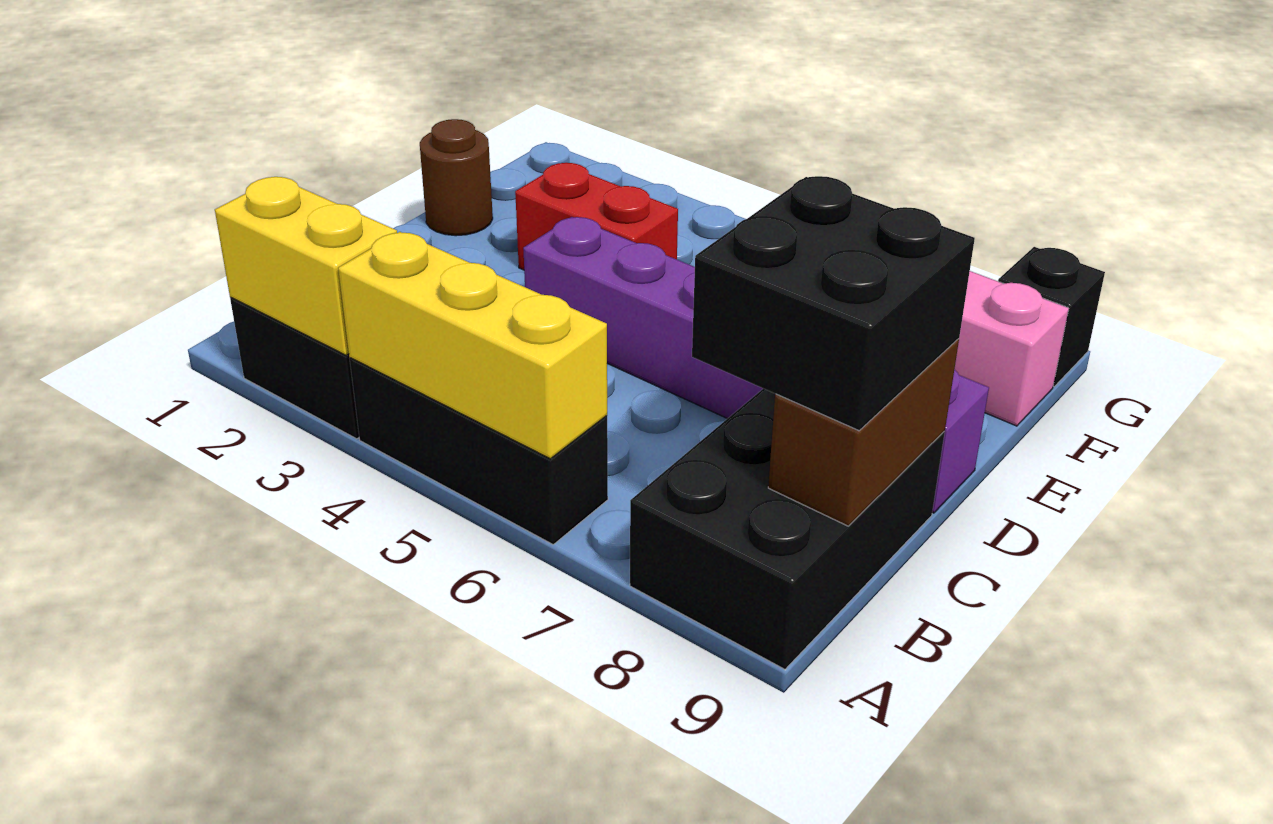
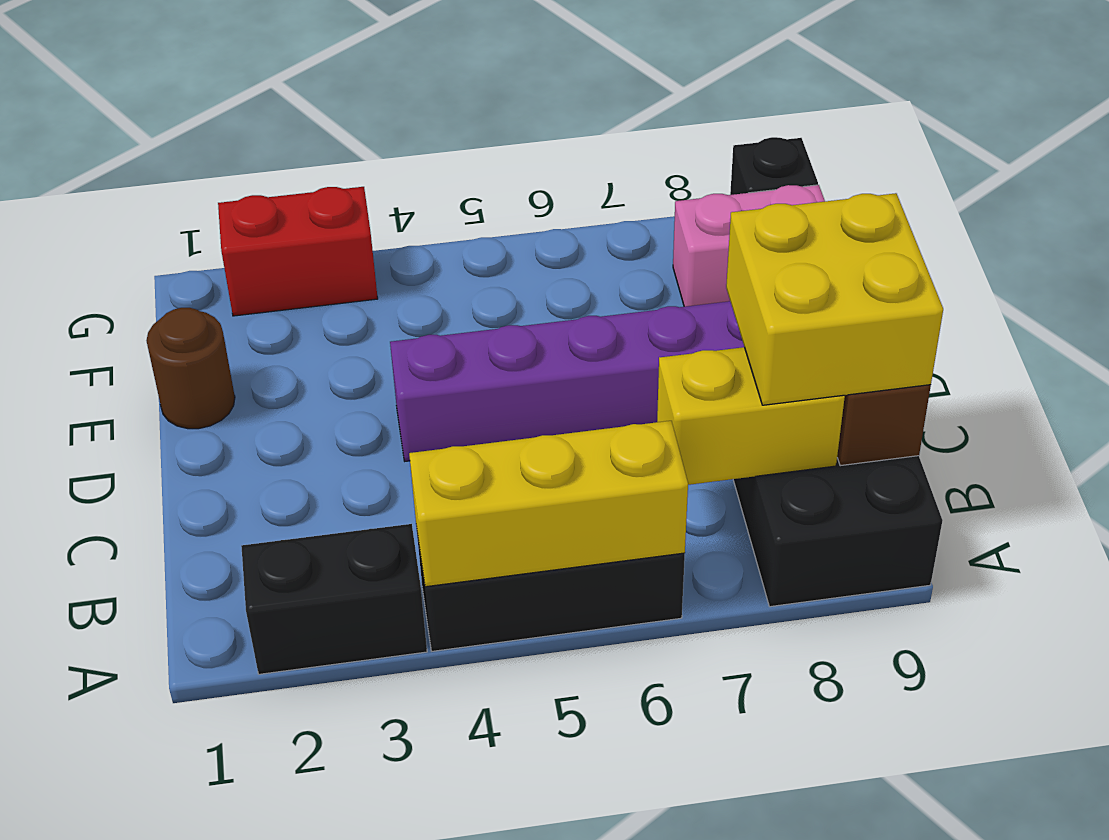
yellow brick A2:A3 level 2 -> yellow brick B7:B8 level 2
black brick B8:C9 level 3 -> yellow brick B8:C9 level 3
red brick E3:E4 level 1 -> red brick G2:G3 level 1

